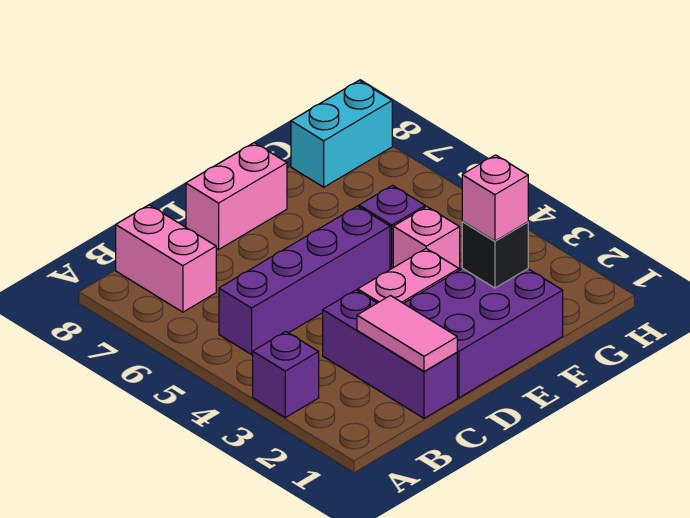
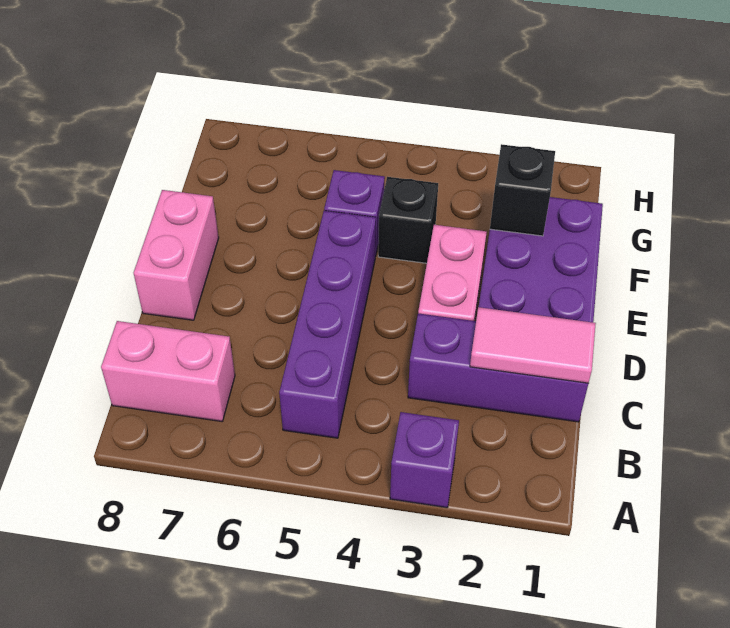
pink brick F2 level 3 -> none
pink brick F4 level 1 -> black brick F4 level 1
cyan brick G8:H8 level 1 -> none

